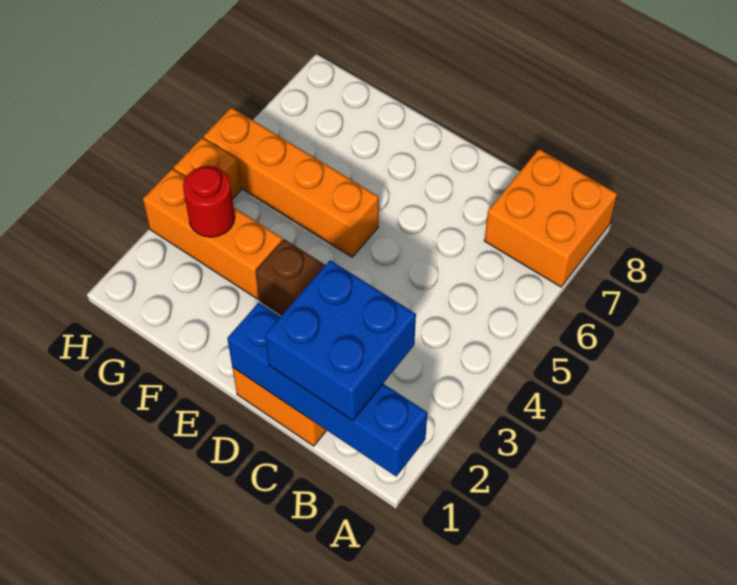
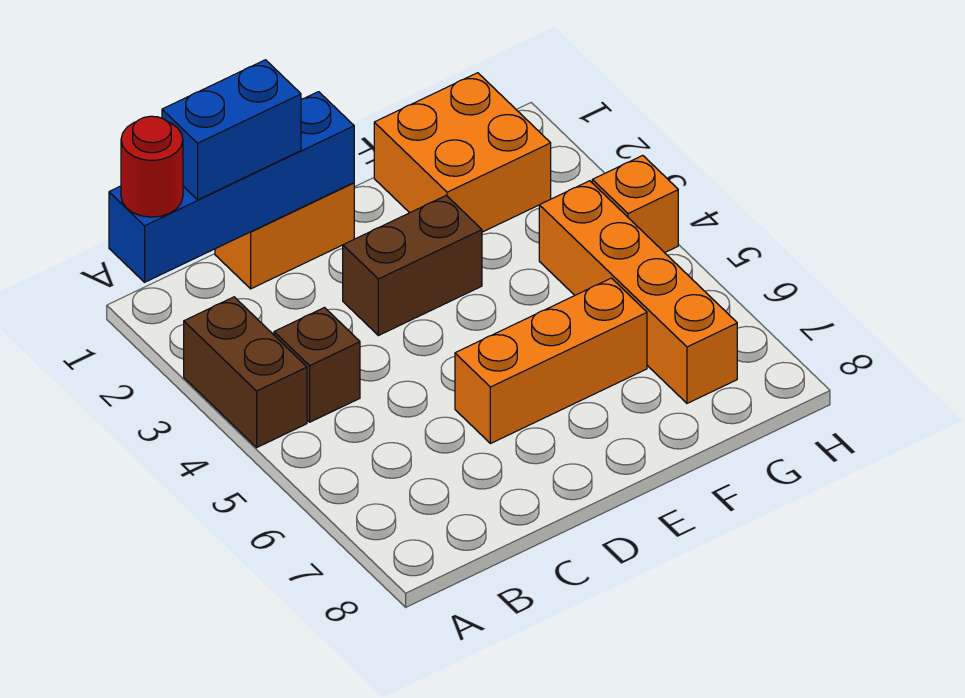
none -> brown brick A3:A4 level 1
orange brick A7:B8 level 1 -> orange brick F1:G2 level 1
blue brick B1:C2 level 3 -> blue brick B1:C1 level 3
none -> brown brick B4 level 1
orange brick E5:H5 level 1 -> orange brick G4:G7 level 1
orange brick F3:H3 level 1 -> orange brick D6:F6 level 1
red round brick G3 level 2 -> red round brick A1 level 3

